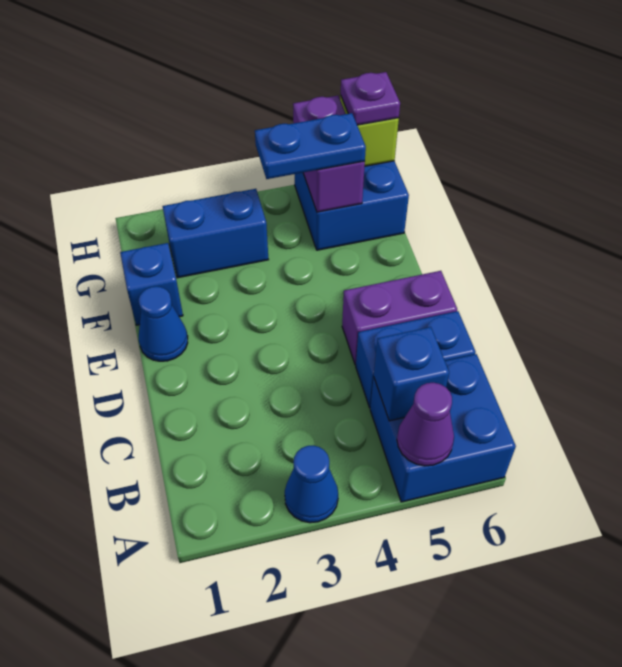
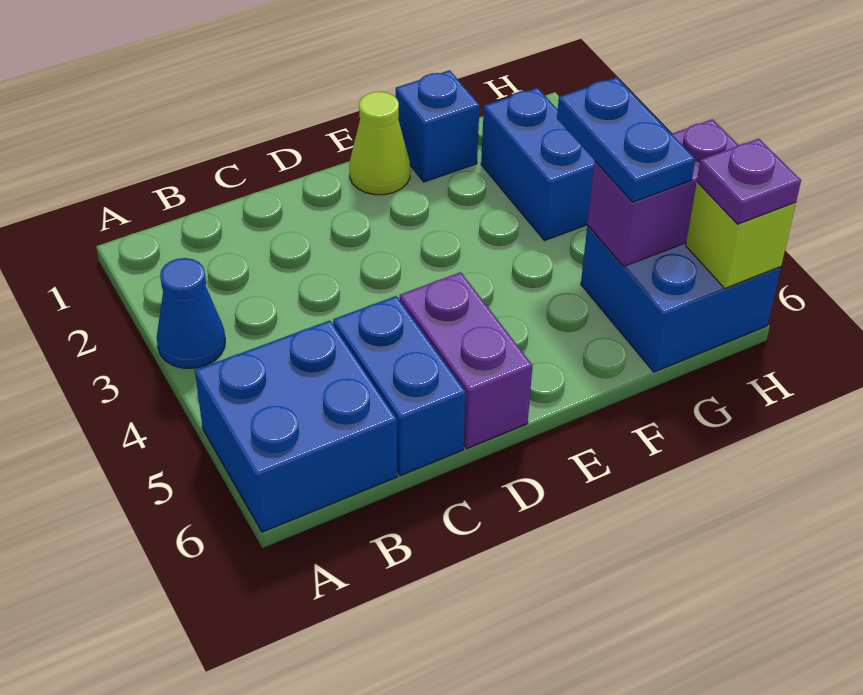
purple cone A5 level 2 -> none
blue brick B5 level 2 -> none
blue cone E1 level 1 -> lime cone E1 level 1

